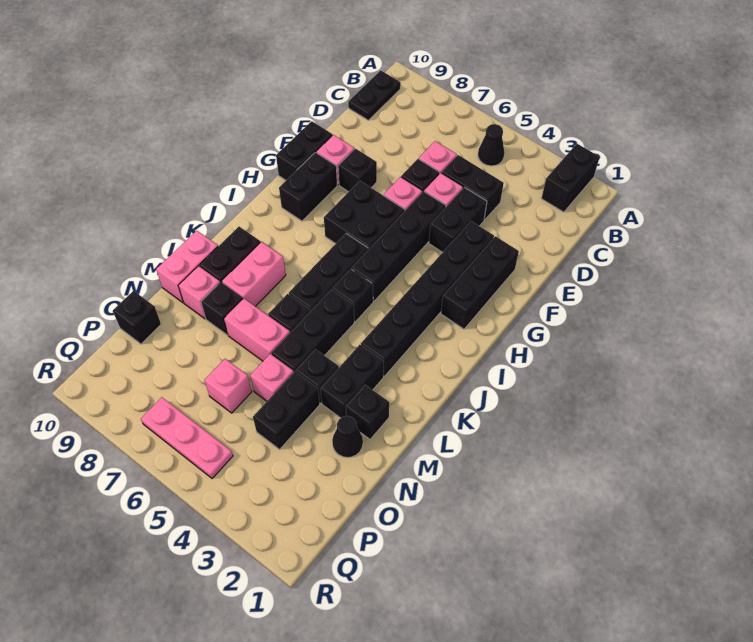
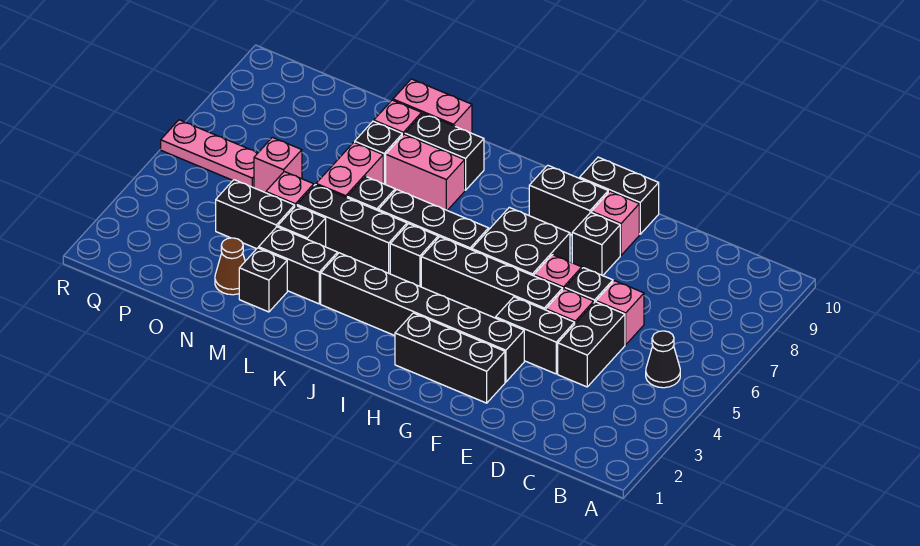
black brick A2:B2 level 1 -> none
black plate B10:C10 level 1 -> none
black cone N2 level 1 -> brown cone N2 level 1
black brick O10 level 1 -> none
pink plate Q5:Q7 level 1 -> pink plate P6:R6 level 1

